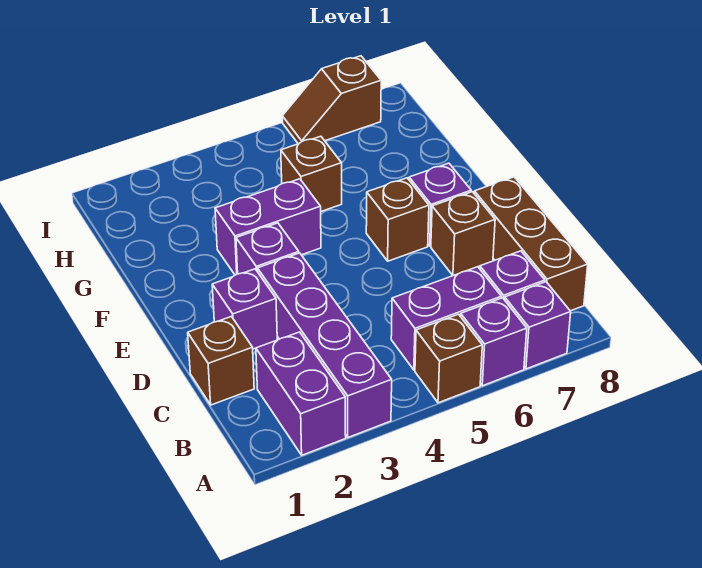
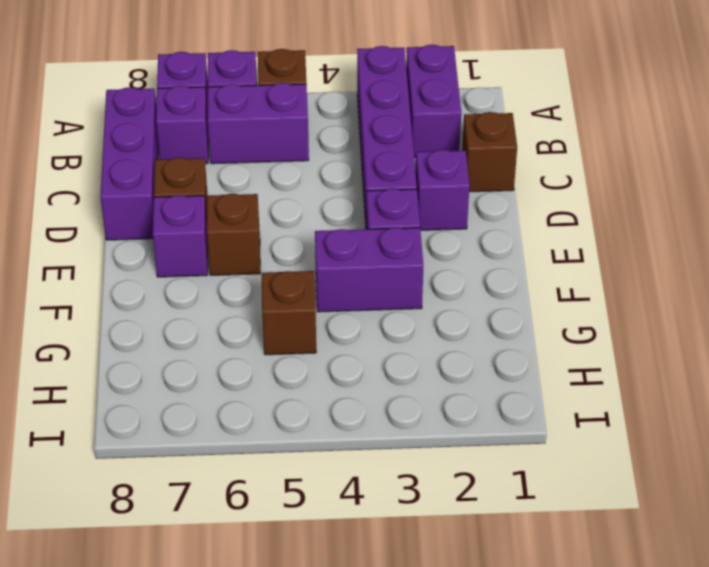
brown brick B8:D8 level 1 -> purple brick B8:D8 level 1
brown slope I6:I7 level 1 top 7 -> none

